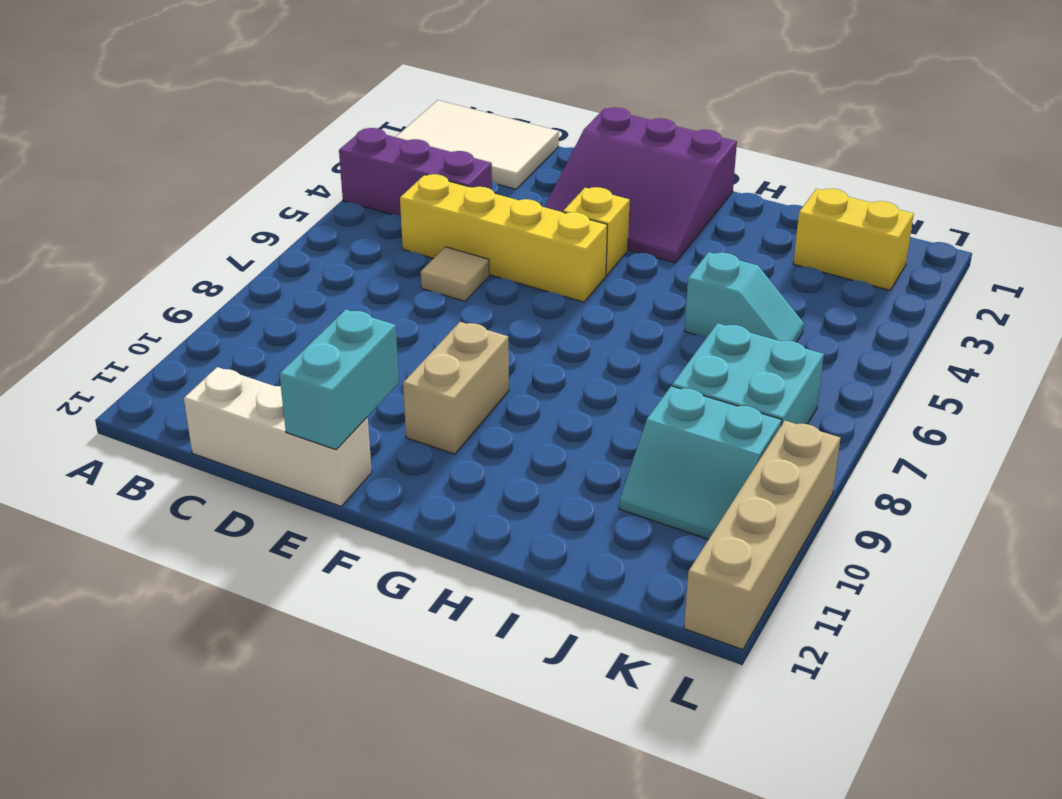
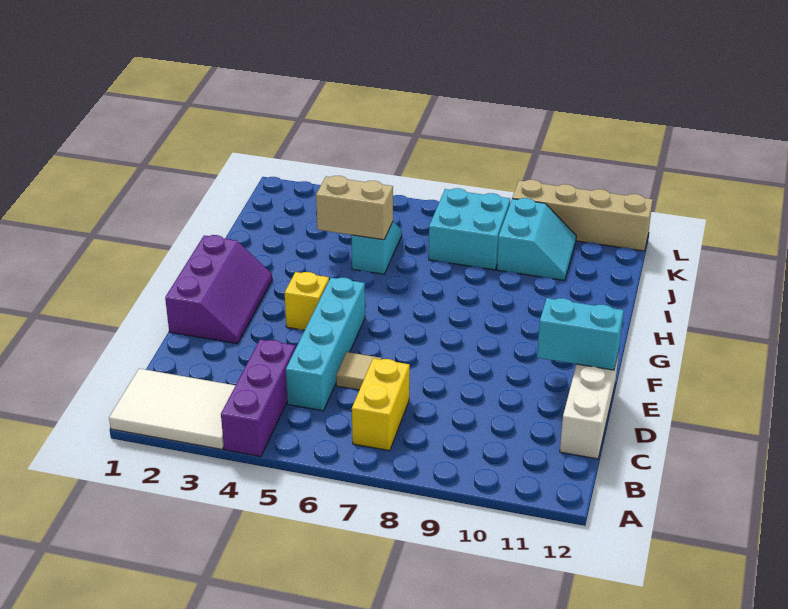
white tile A1:C2 level 1 -> white tile A1:B3 level 1
yellow brick C5:F5 level 1 -> cyan brick C5:F5 level 1
purple slope E1:G3 level 1 top 1 -> purple slope E1:G2 level 1 top 1
tan brick F9:F10 level 1 -> tan brick I4:I5 level 2
yellow brick J2:K2 level 1 -> yellow brick B7:C7 level 1

